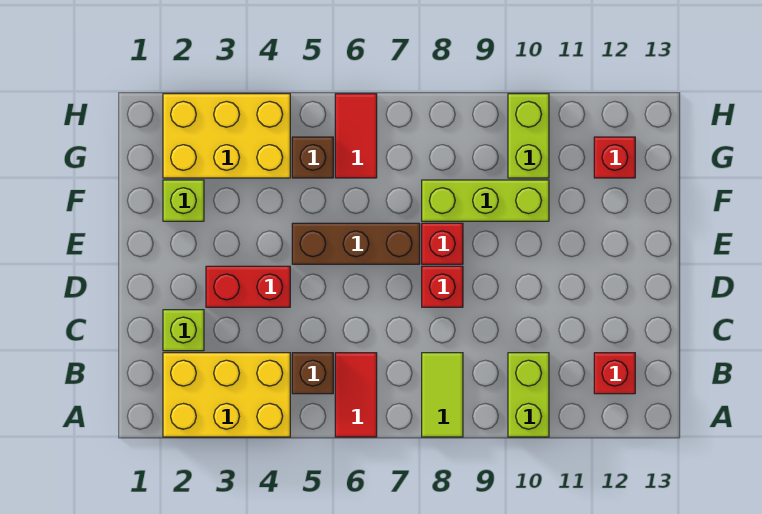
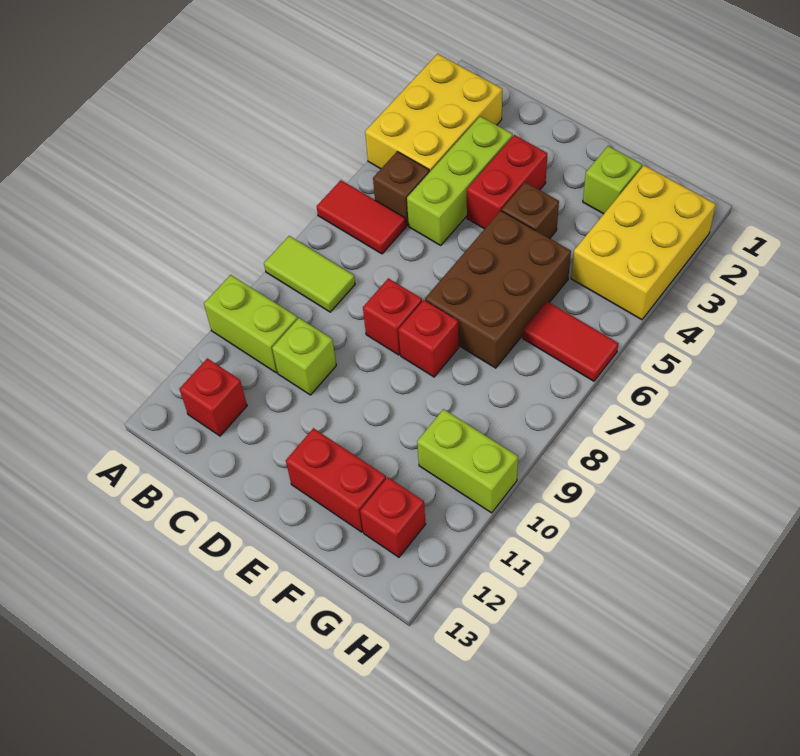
lime brick C2 level 1 -> lime brick C10 level 1
brown brick E5:E7 level 1 -> brown brick E5:F7 level 1
none -> red brick E12:F12 level 1
lime brick F8:F10 level 1 -> lime brick C3:C5 level 1
brown brick G5 level 1 -> brown brick E4 level 1

